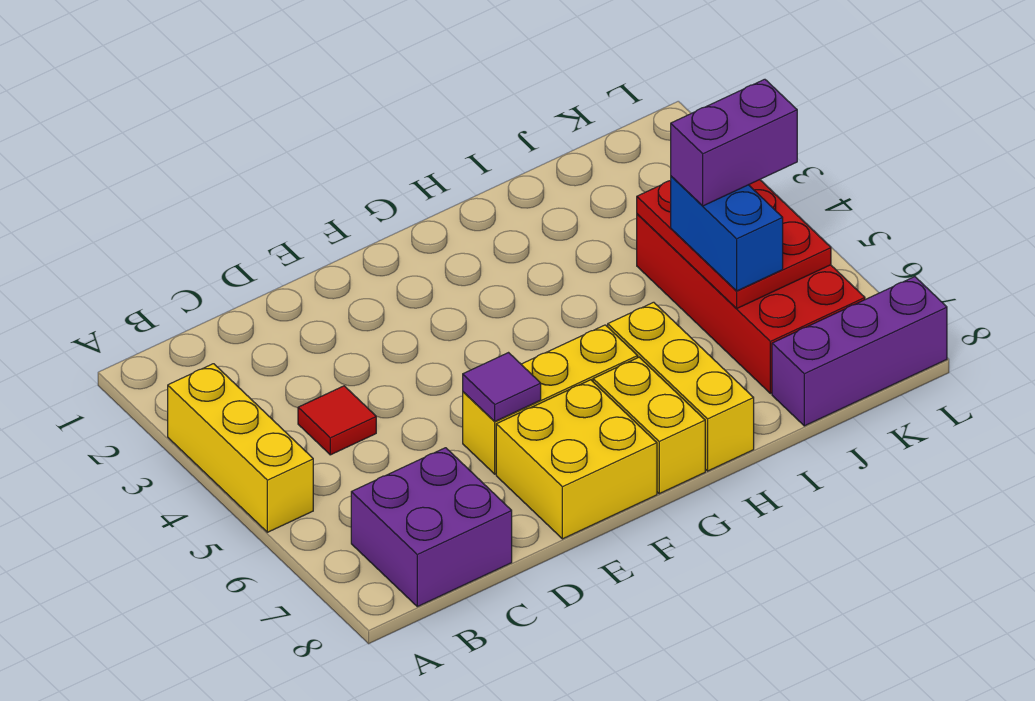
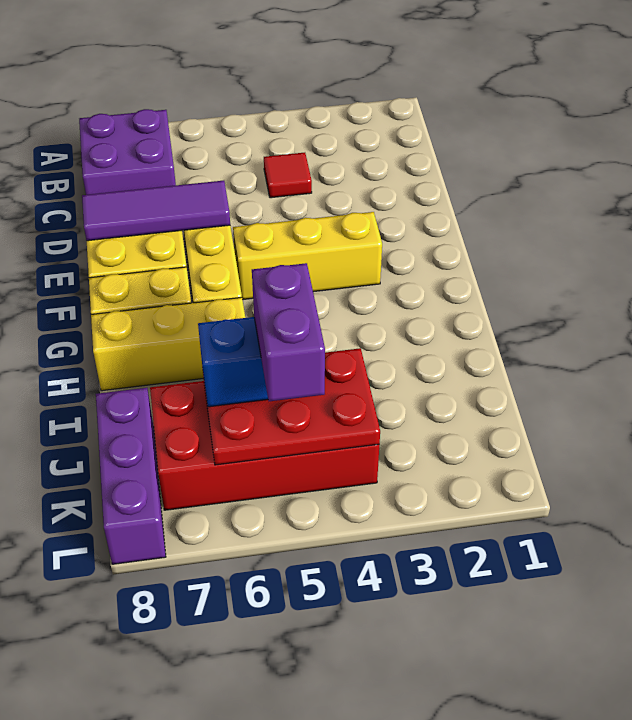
yellow brick A3:A5 level 1 -> yellow brick F3:F5 level 1
purple tile E6 level 2 -> purple tile E6:E8 level 2

